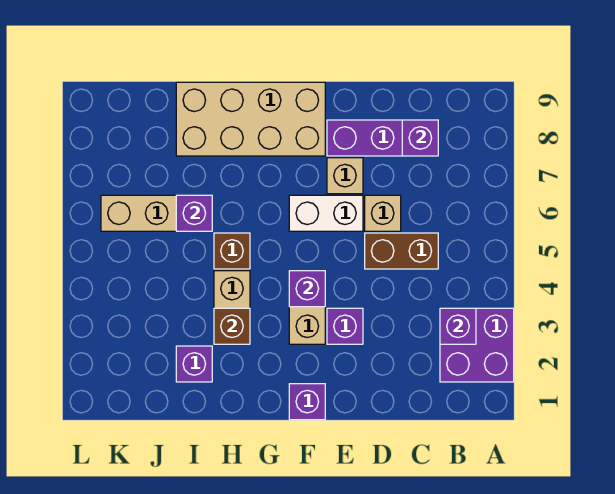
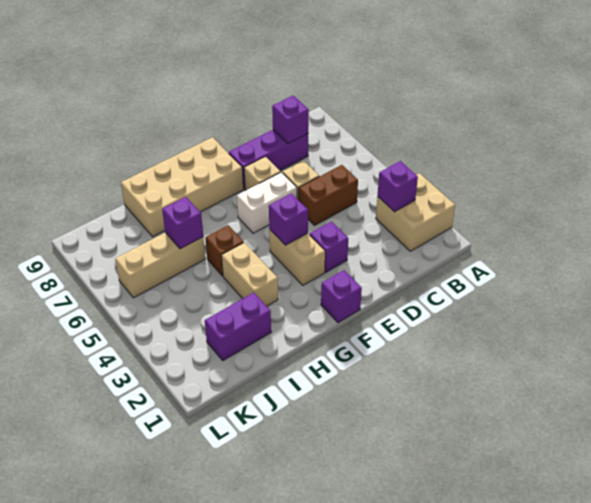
purple brick A2:B3 level 1 -> tan brick A2:B3 level 1
brown brick H3 level 2 -> none
purple brick I2 level 1 -> purple brick I2:J2 level 1

